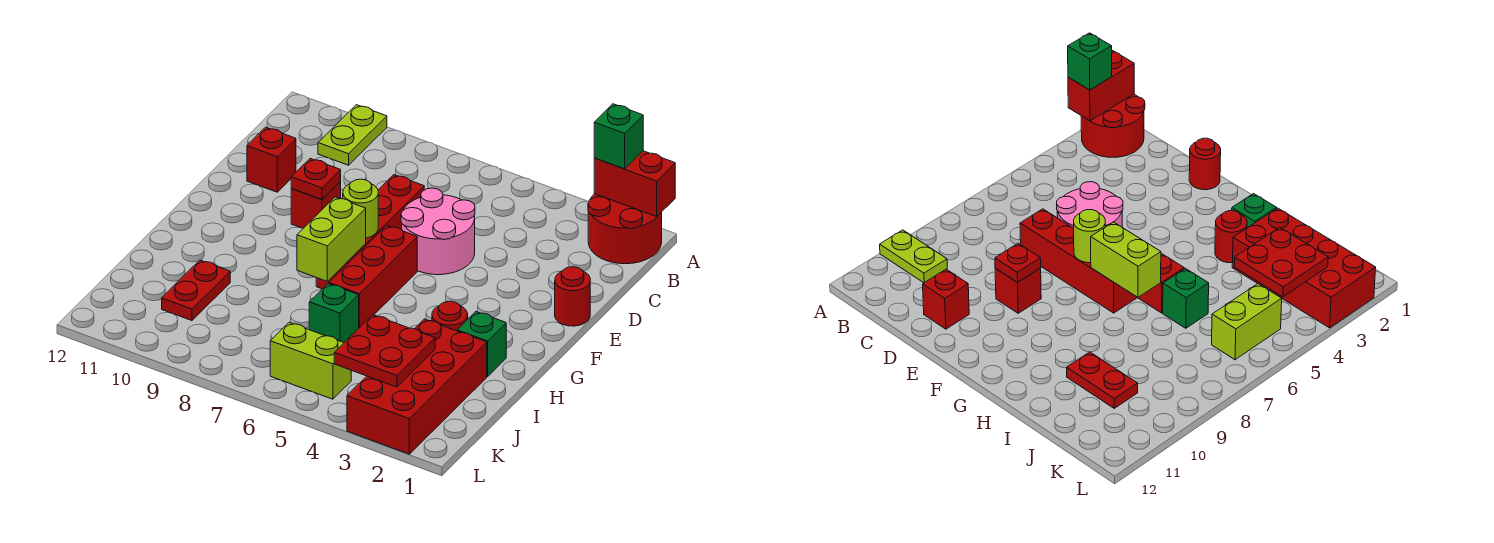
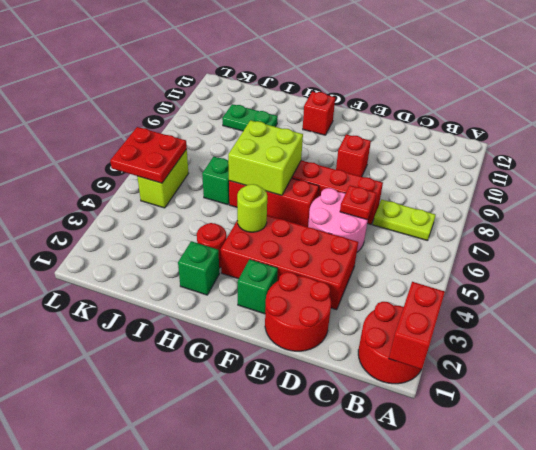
green brick A2 level 3 -> green brick F2 level 1
lime plate A10:B10 level 1 -> lime plate B7:C7 level 1
red brick D11 level 1 -> red brick G11 level 1
red round brick E1 level 1 -> red round brick D1:E2 level 1
red plate E9 level 2 -> red plate D6 level 2
lime round brick F7 level 2 -> lime round brick G4 level 2
lime brick G7:H7 level 2 -> lime brick G6:H7 level 2
red brick I2:L3 level 1 -> red brick D3:G4 level 1
red plate I10:J10 level 1 -> green plate I10:J10 level 1
red plate J3:K4 level 2 -> red plate K5:L6 level 2

